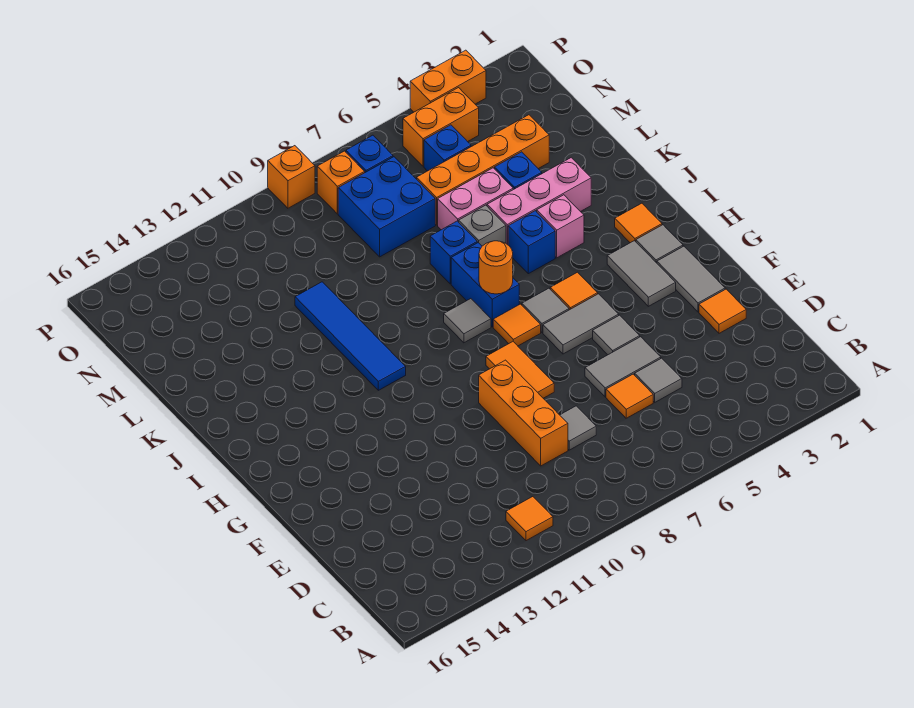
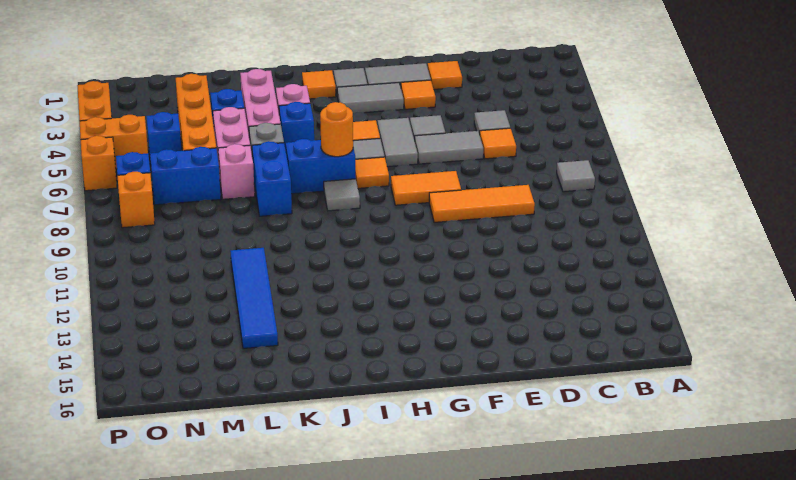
orange tile B11 level 1 -> orange tile F3 level 1
grey tile D8 level 1 -> grey tile B8 level 1
orange brick D9:F9 level 1 -> orange tile D9:F9 level 1
grey tile E5:E6 level 1 -> grey tile E6:F6 level 1
blue tile I11:L11 level 1 -> blue tile L11:L14 level 1
blue brick K7 level 1 -> blue brick K7:K8 level 1
none -> pink brick L7 level 1
blue brick M7:N8 level 1 -> blue brick M7:N7 level 1
orange brick O4:O5 level 1 -> orange brick O5:P5 level 1
orange brick P9 level 1 -> orange brick P6 level 1

